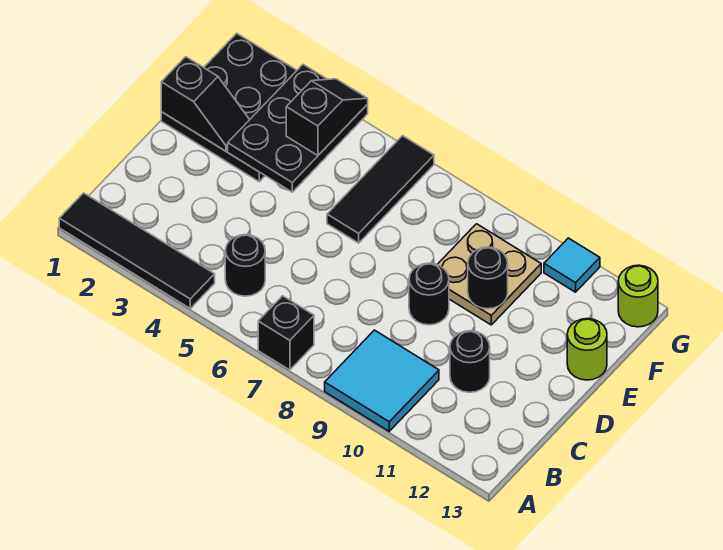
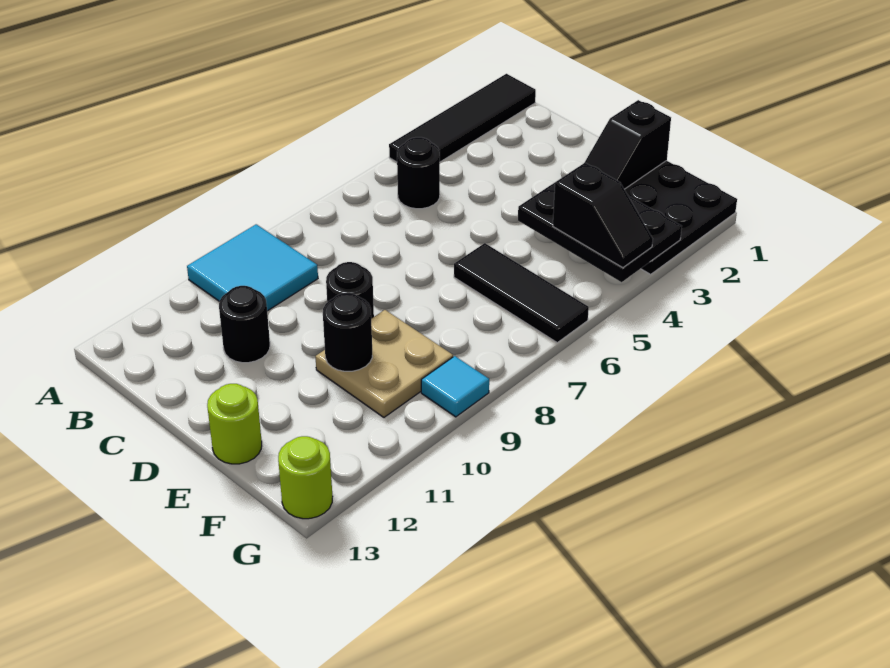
black brick A7 level 1 -> none
cyan tile G11 level 1 -> cyan tile G9 level 1

